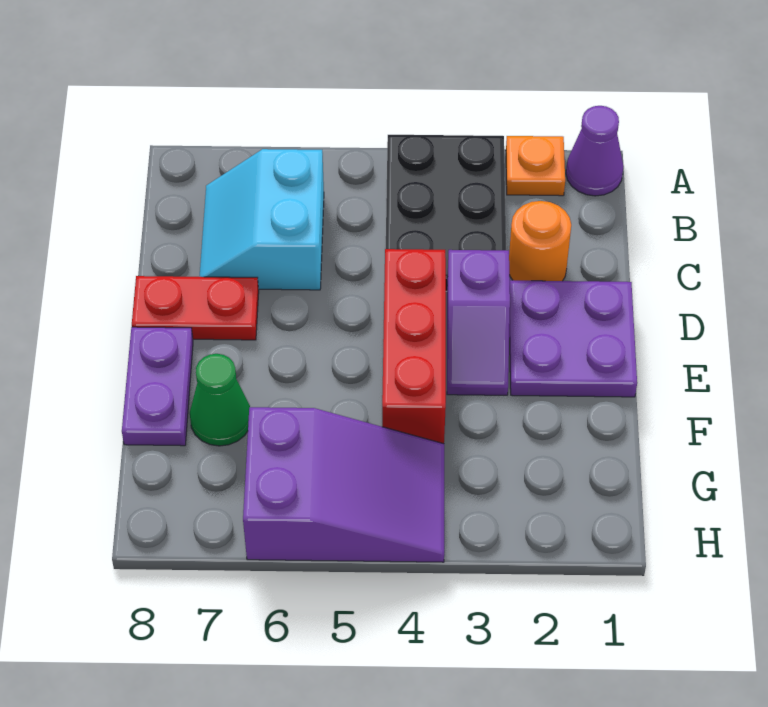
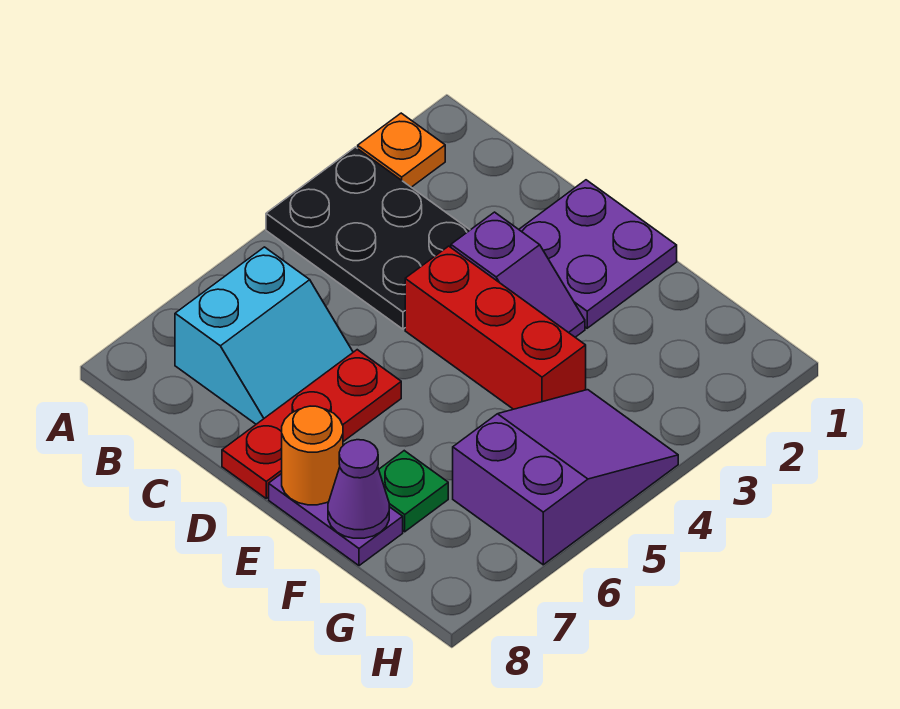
purple cone A1 level 1 -> purple cone F8 level 2
cyan slope B6:C7 level 1 top 6 -> cyan slope B6:C7 level 1 top B
orange round brick C2 level 1 -> orange round brick E8 level 2
red plate D7:D8 level 1 -> red plate D6:D8 level 1
green cone F7 level 1 -> green plate F7 level 1

